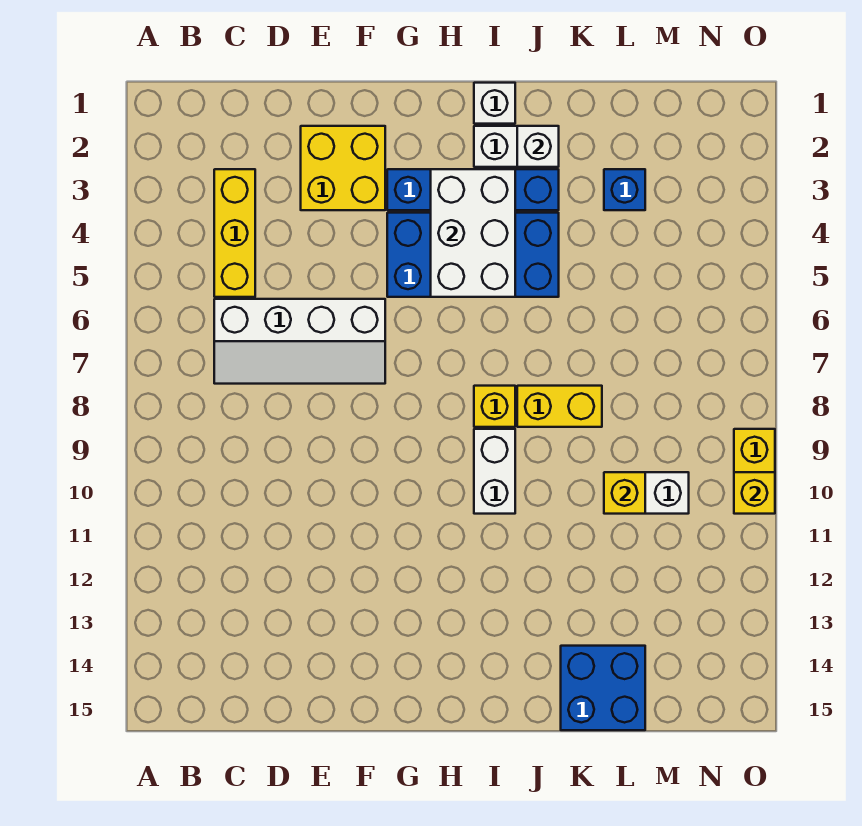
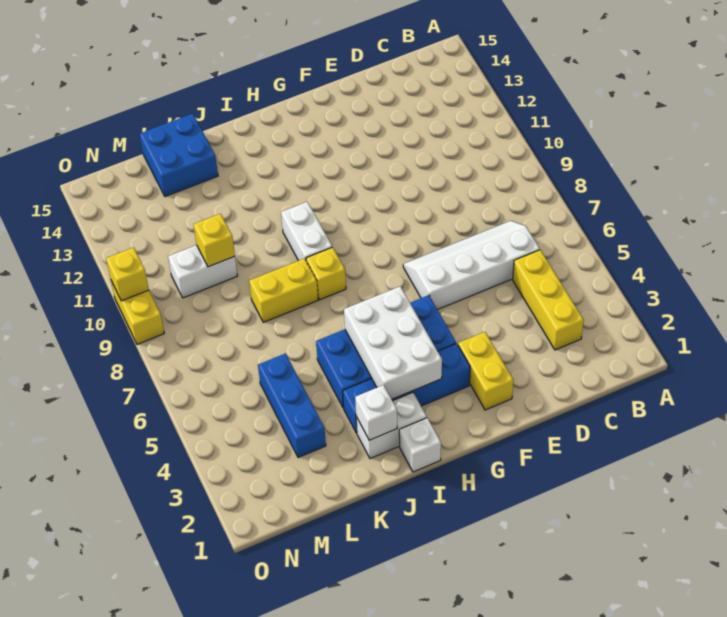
yellow brick E2:F3 level 1 -> yellow brick F2:F3 level 1
blue brick L3 level 1 -> blue brick L3:L5 level 1

